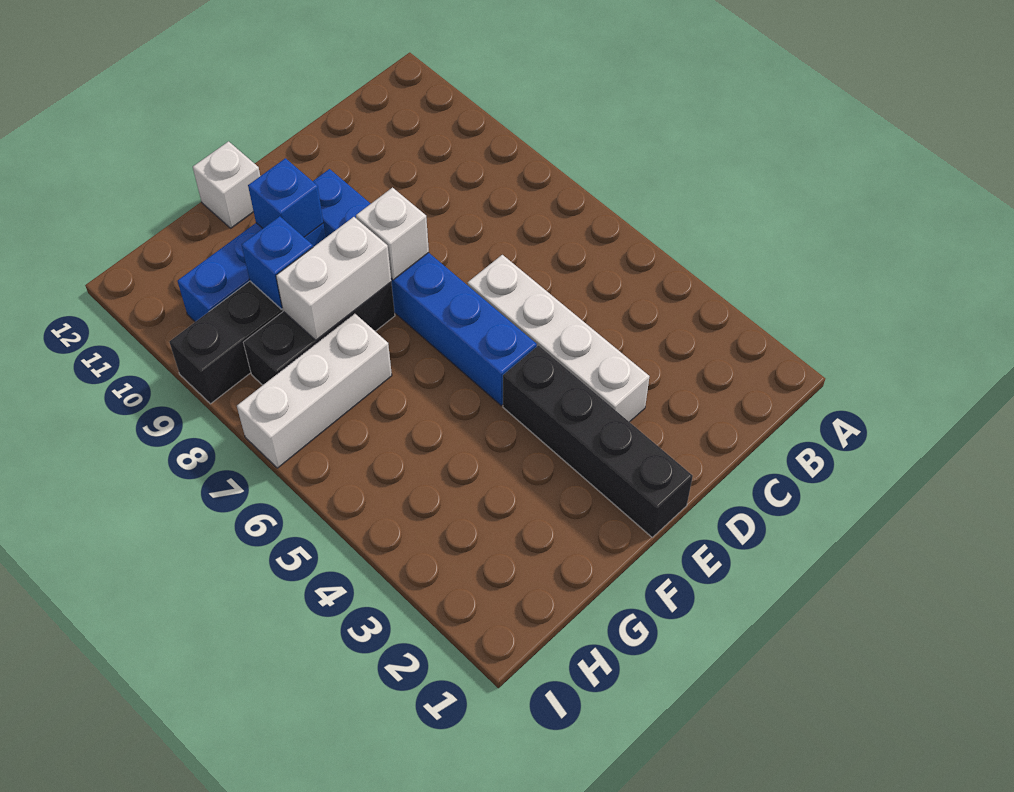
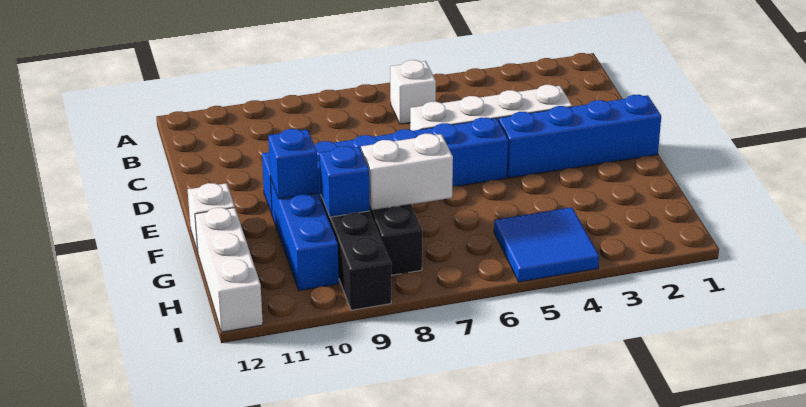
black brick E1:E4 level 1 -> blue brick E1:E4 level 1
white brick E8 level 2 -> white brick B6 level 1
white brick F8:G8 level 2 -> white brick G7:G8 level 2
white brick G7:I7 level 1 -> white brick G12:I12 level 1
none -> blue tile H4:I5 level 1

